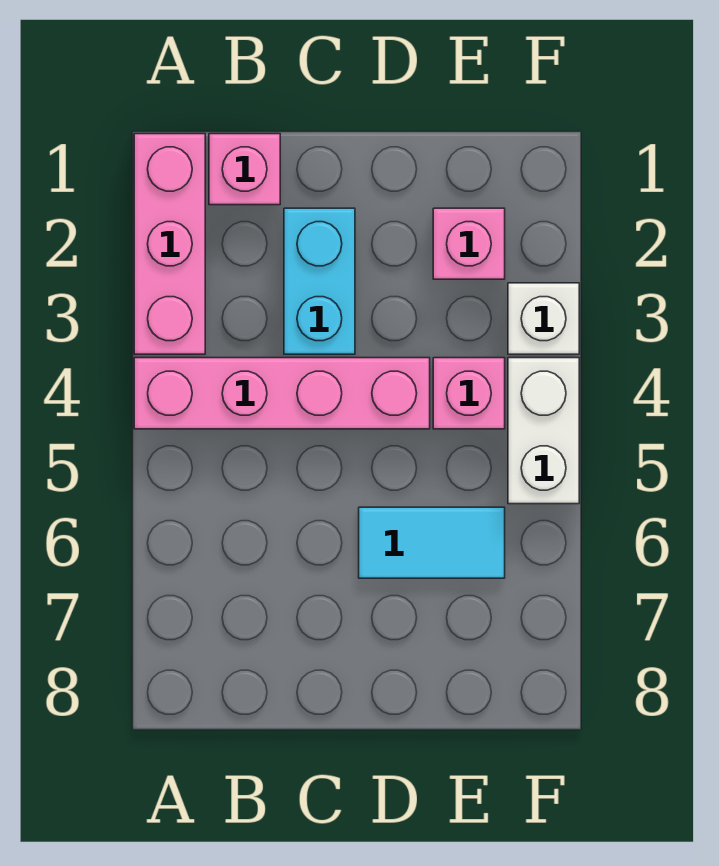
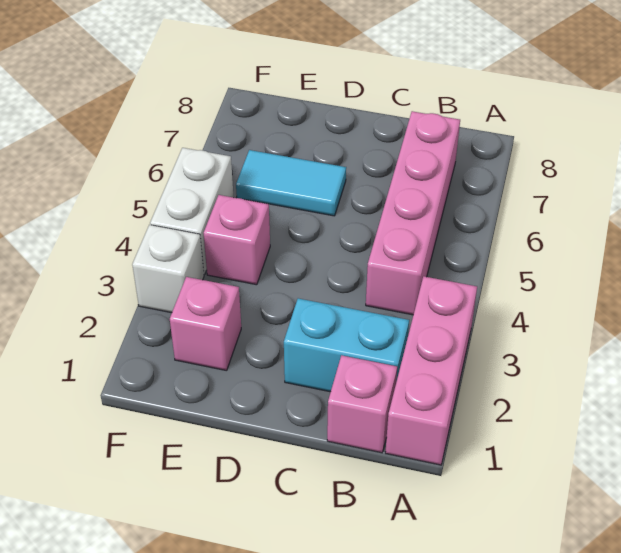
pink brick A4:D4 level 1 -> pink brick B4:B7 level 1
cyan brick C2:C3 level 1 -> cyan brick B2:C2 level 1

